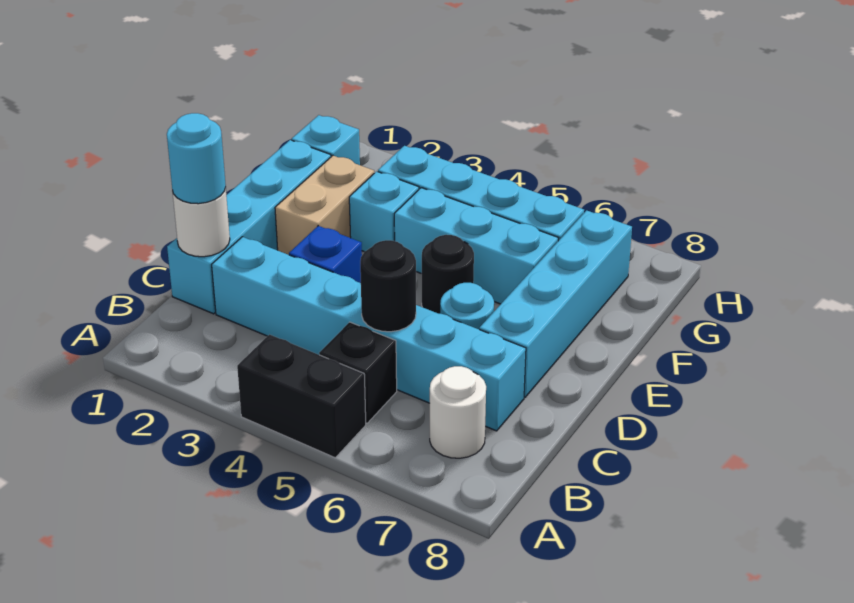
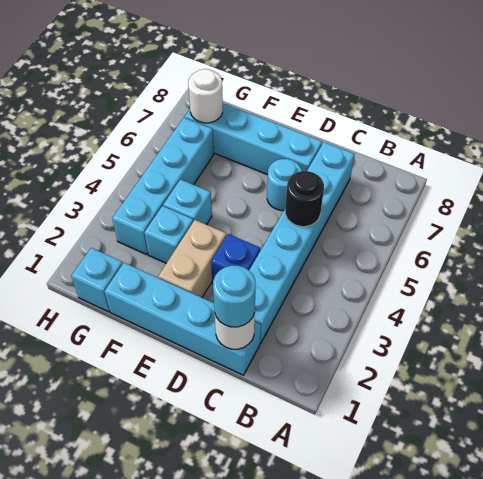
black brick A4:A5 level 1 -> none
black brick B5 level 1 -> none
white round brick B7 level 1 -> white round brick G7 level 2
tan brick E2:F2 level 1 -> tan brick E2:E3 level 1
black round brick E5 level 1 -> none
cyan brick F4:F6 level 1 -> cyan brick F4 level 1

